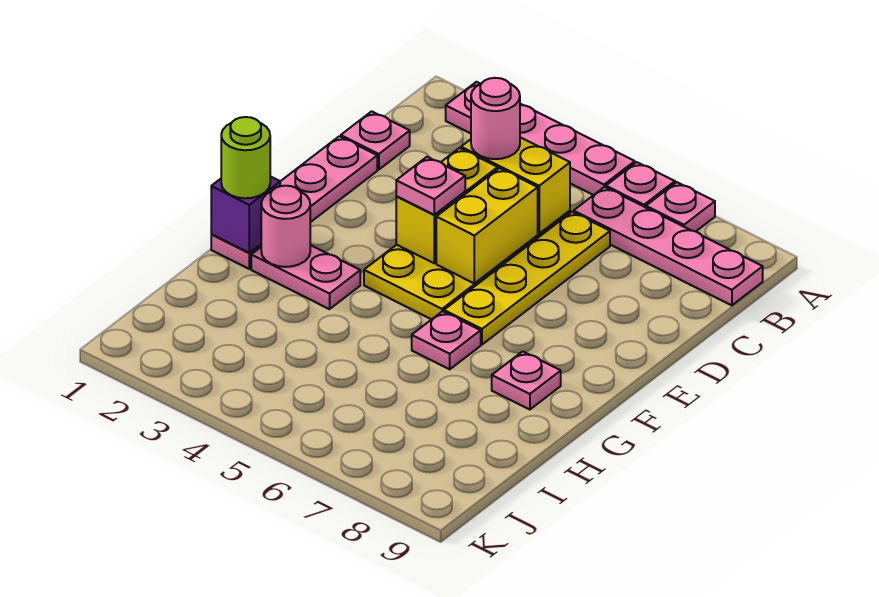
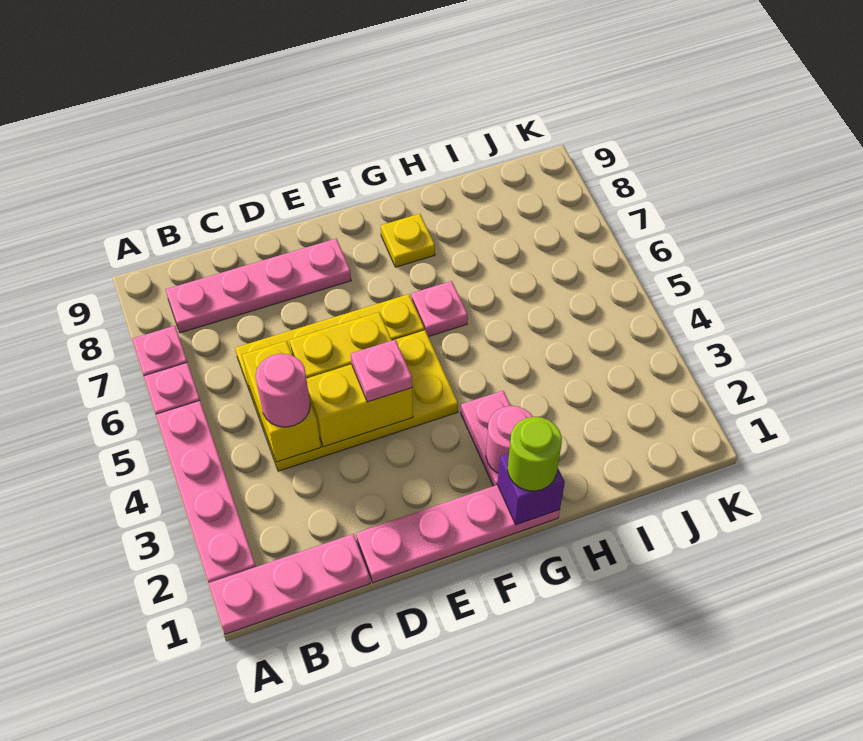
pink plate B6:B9 level 1 -> pink plate B8:E8 level 1
pink plate C1 level 1 -> pink plate A1:C1 level 1
pink plate G8 level 1 -> yellow plate G8 level 1

